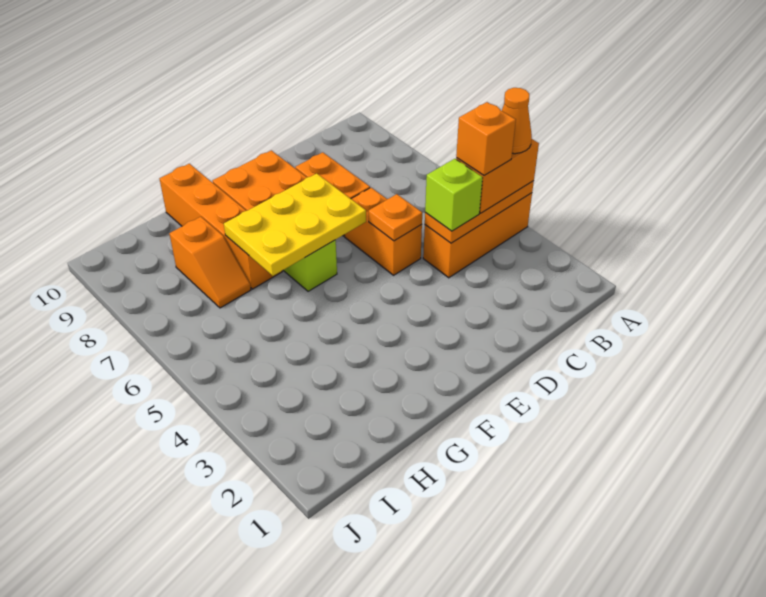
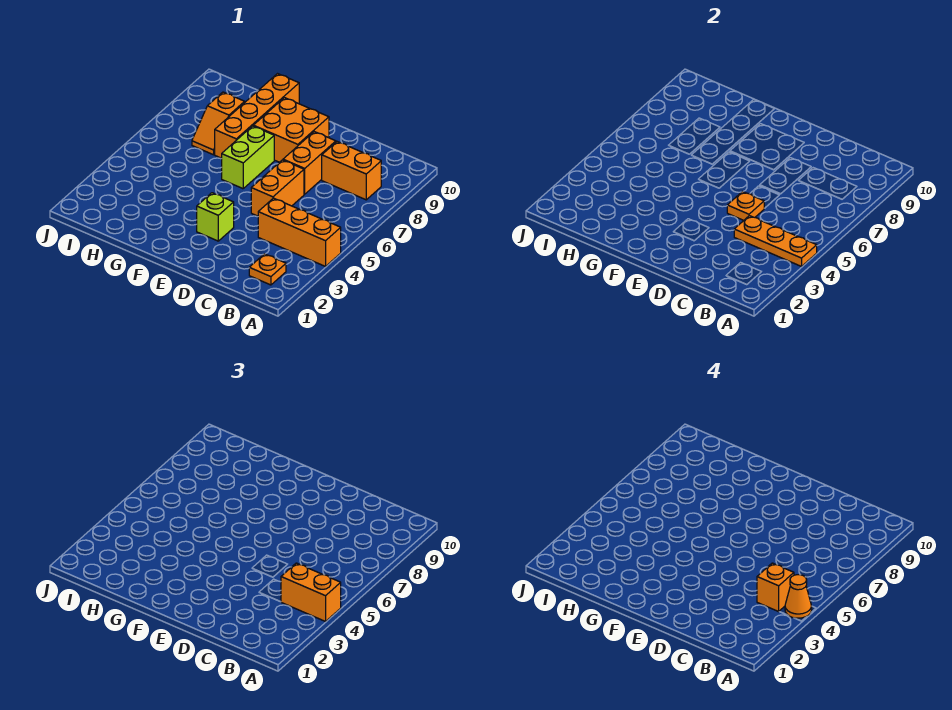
none -> orange plate B2 level 1
none -> orange brick B8:C8 level 1
lime brick C4 level 3 -> lime brick E3 level 1
yellow plate E6:G7 level 2 -> none

